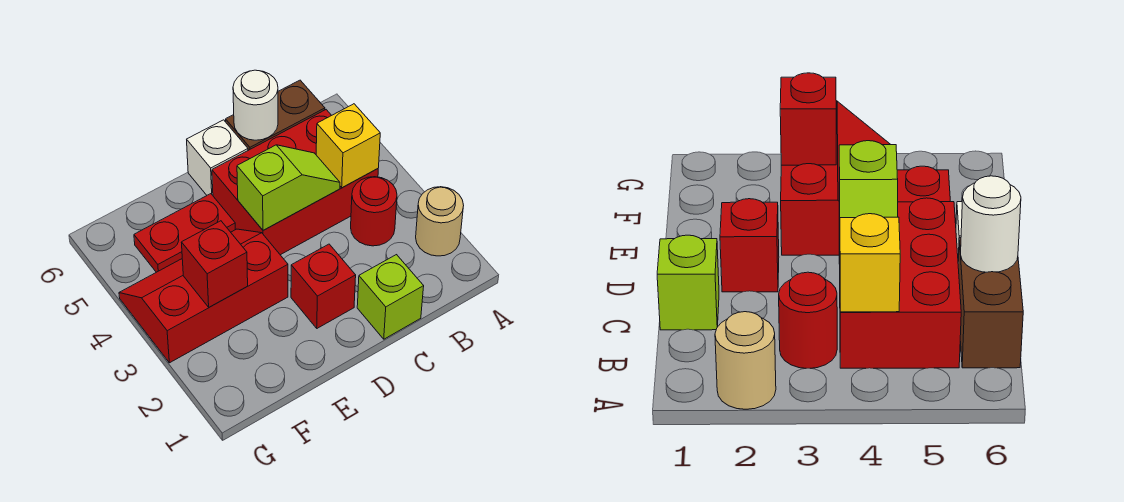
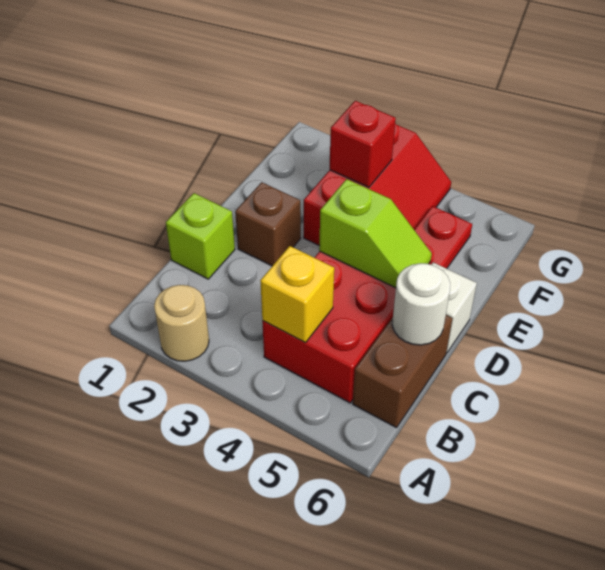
red round brick B3 level 1 -> none
lime slope C4:D4 level 2 top D -> lime slope D4:D5 level 2 top 4
red brick D2 level 1 -> brown brick D2 level 1

